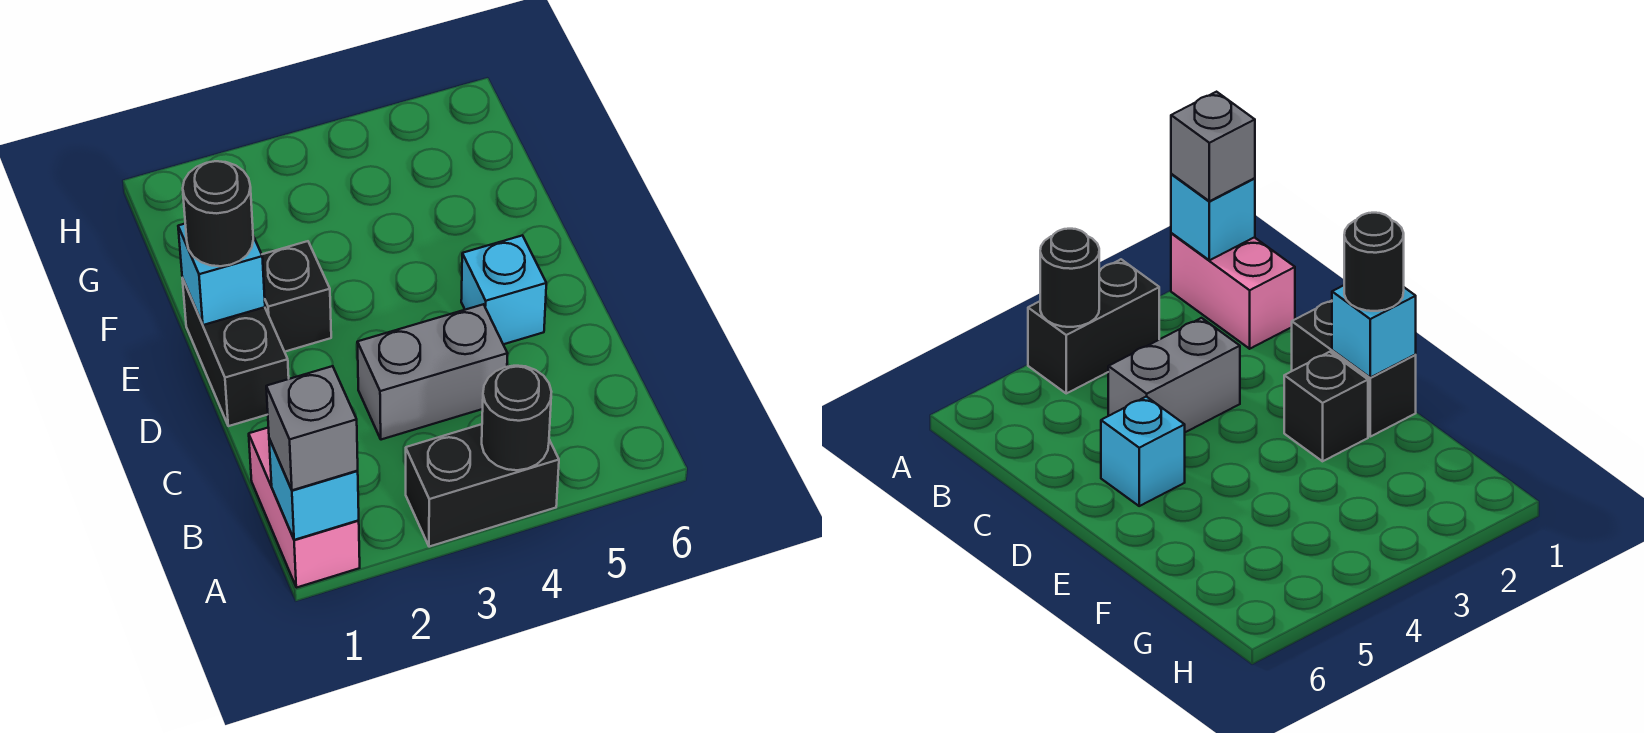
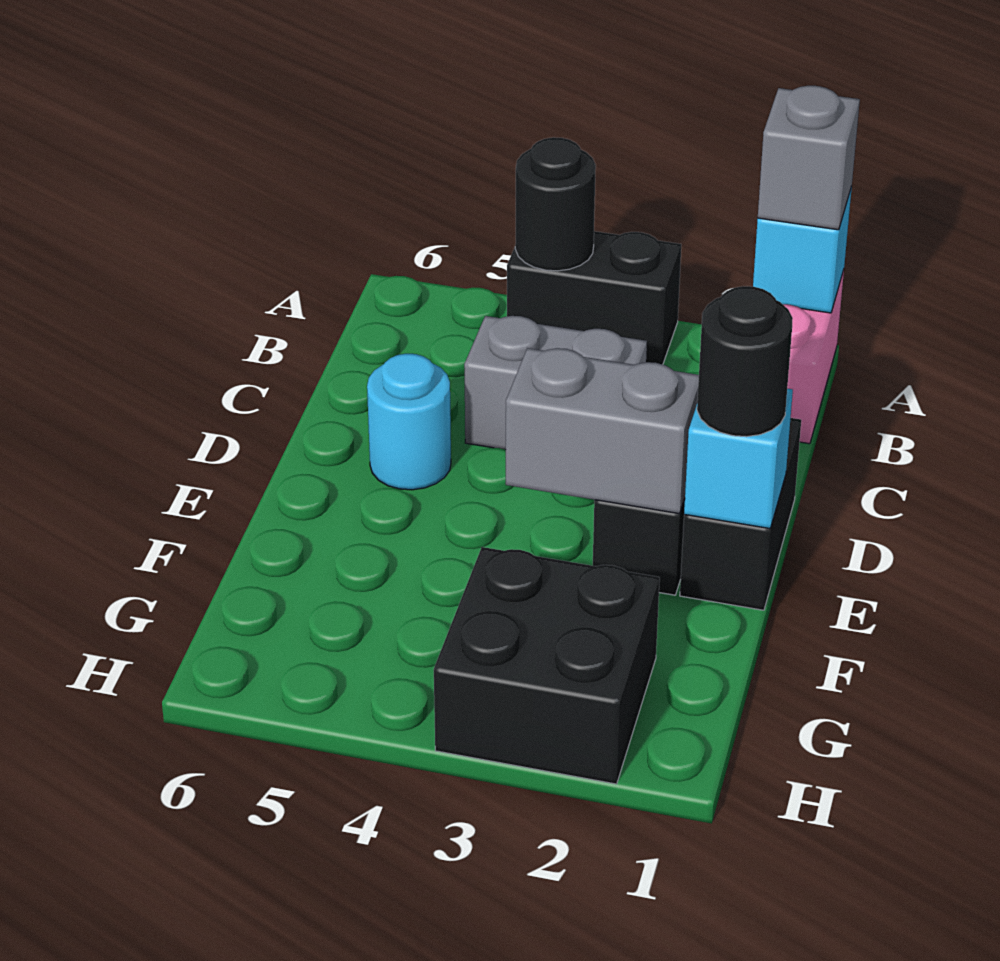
cyan brick D5 level 1 -> cyan round brick D5 level 1
none -> grey brick E2:E3 level 2
none -> black brick G2:H3 level 1

